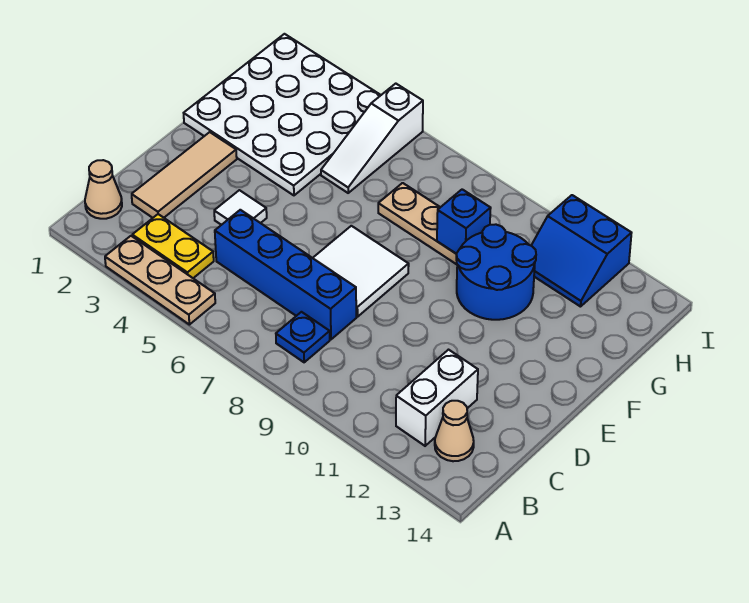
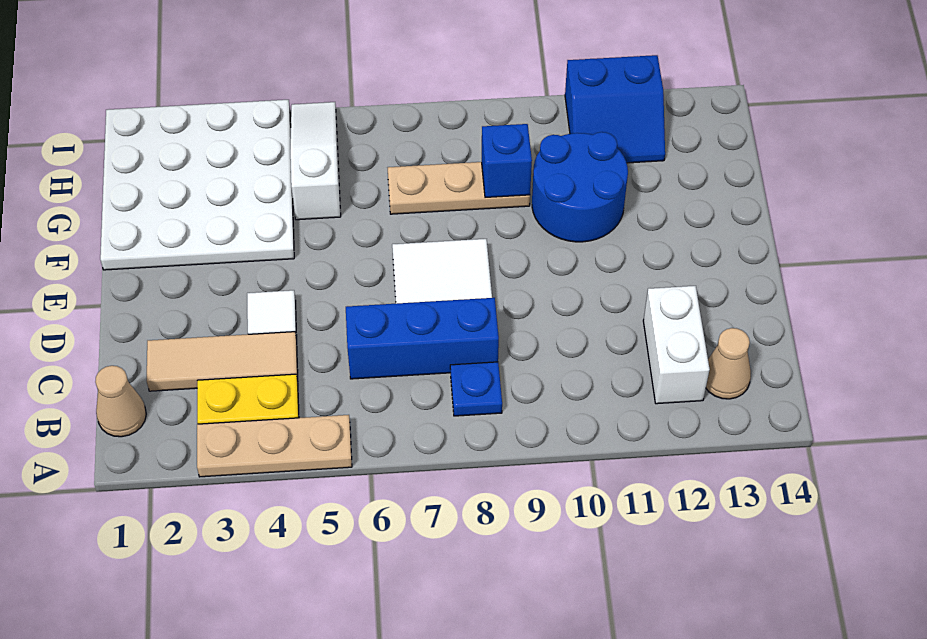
tan tile C2:E2 level 1 -> tan tile C2:C4 level 1
blue brick C5:C8 level 1 -> blue brick C6:C8 level 1
white slope G5:I5 level 1 top I -> white slope G5:I5 level 1 top G

